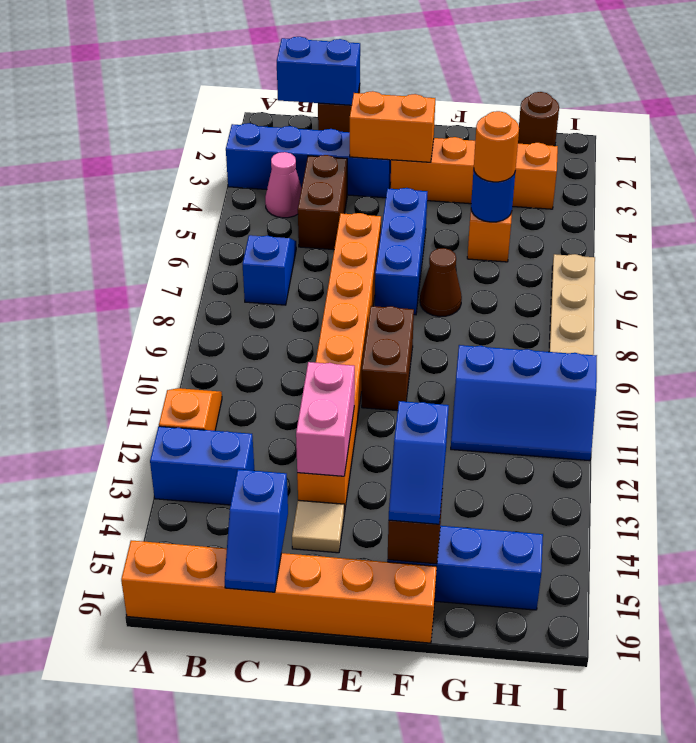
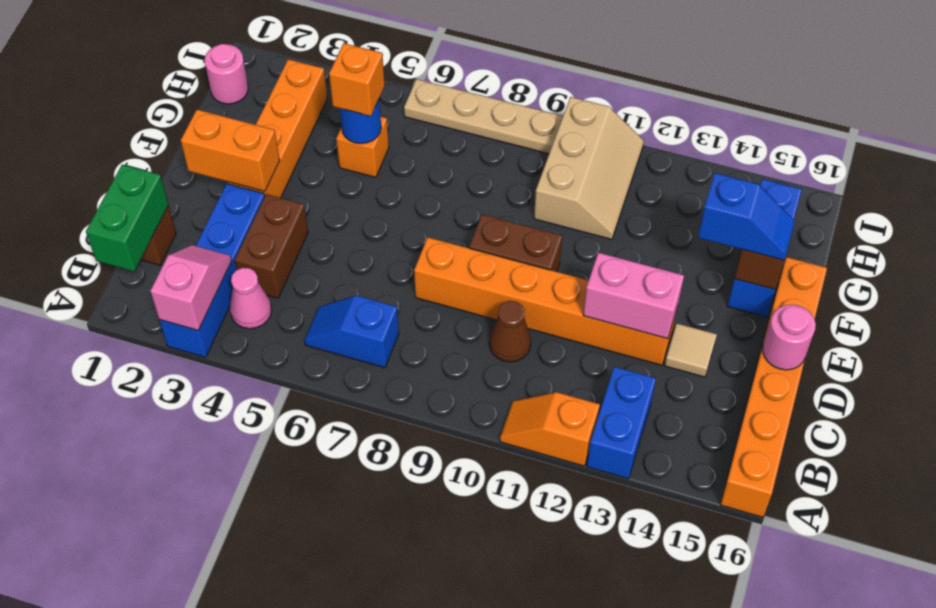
none -> pink slope A3:B3 level 2 top A
blue brick B1:C1 level 2 -> green brick B1:C1 level 2
brown brick C4:C5 level 1 -> brown brick C4:D4 level 1
blue slope C15:C16 level 2 top 15 -> none
orange brick D3:E3 level 2 -> orange brick E2:E3 level 2
orange brick D6:D13 level 1 -> orange brick D8:D13 level 1
none -> pink round brick D16 level 2
blue brick E5:E7 level 1 -> none
brown cone F7 level 1 -> brown cone C10 level 1
orange round brick G5 level 3 -> orange brick G5 level 3
blue slope G10:I11 level 1 top 10 -> tan slope G10:I11 level 1 top 10
brown round brick H1 level 1 -> pink round brick H1 level 1

